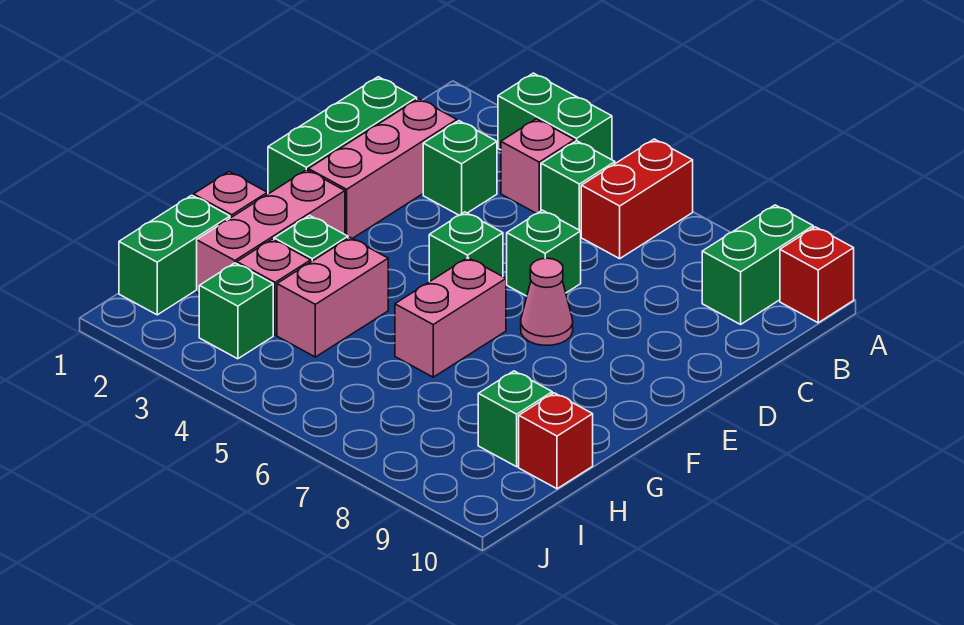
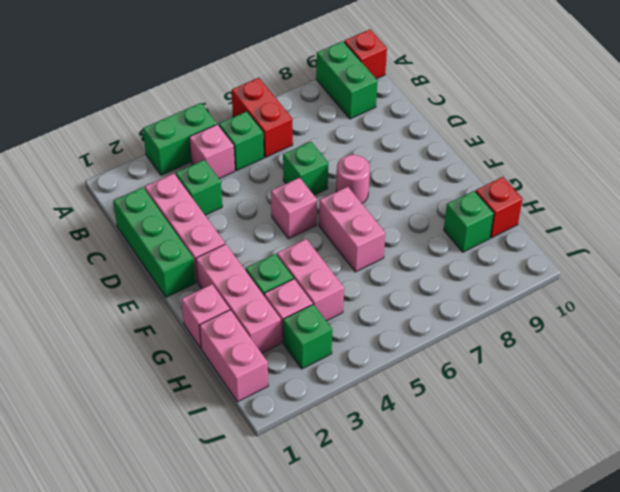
green brick E5 level 1 -> pink brick E5 level 1
pink cone E7 level 1 -> pink round brick E7 level 1
green brick H1:I1 level 1 -> pink brick H1:I1 level 1

